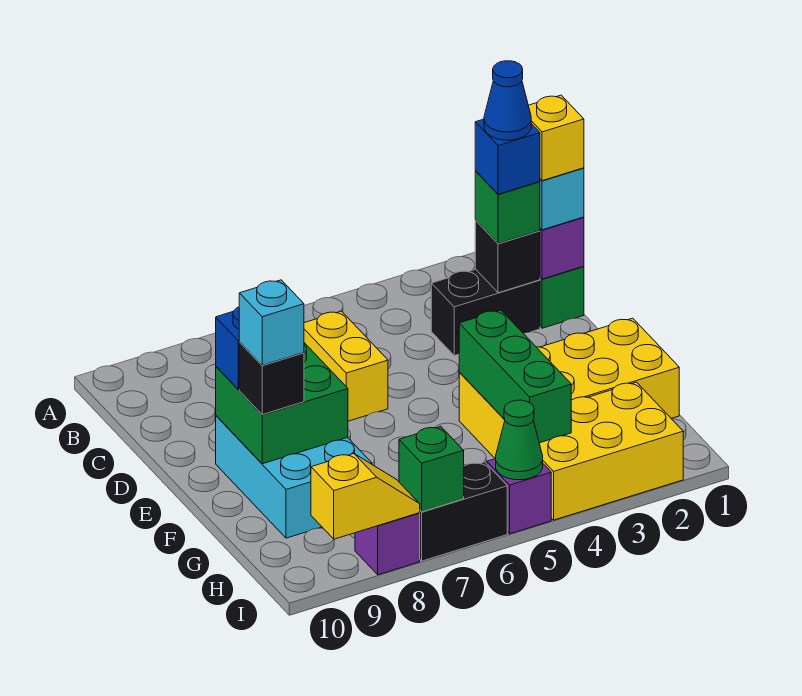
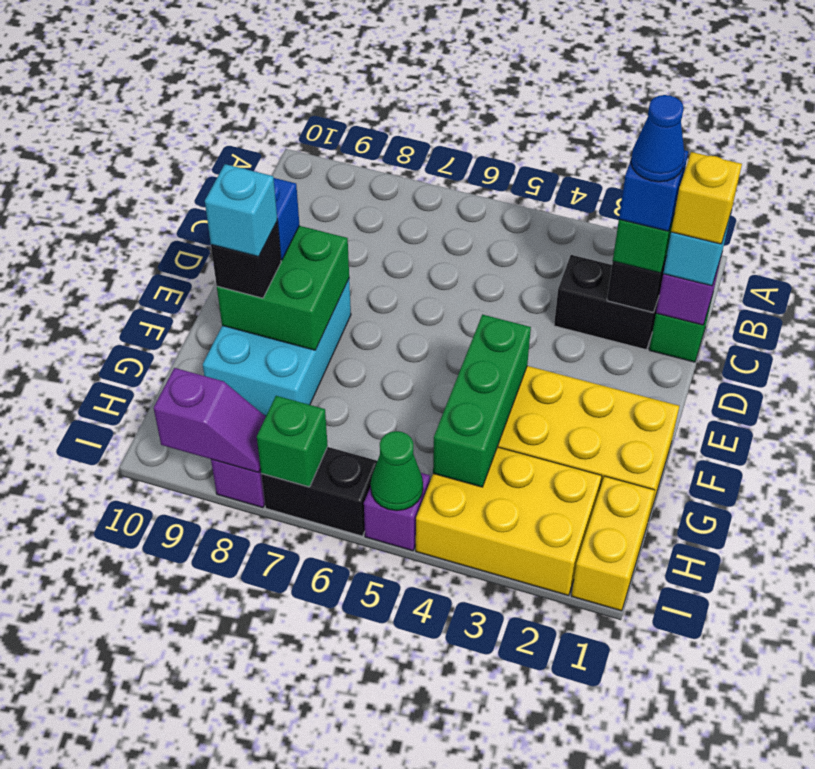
yellow brick C6:D6 level 1 -> yellow brick H1:I1 level 1
yellow slope I8:I9 level 2 top 9 -> purple slope I8:I9 level 2 top 9

